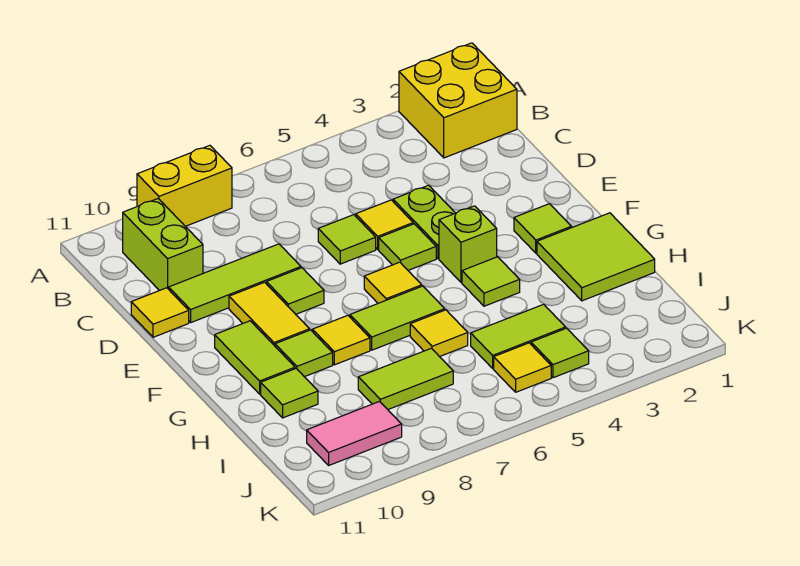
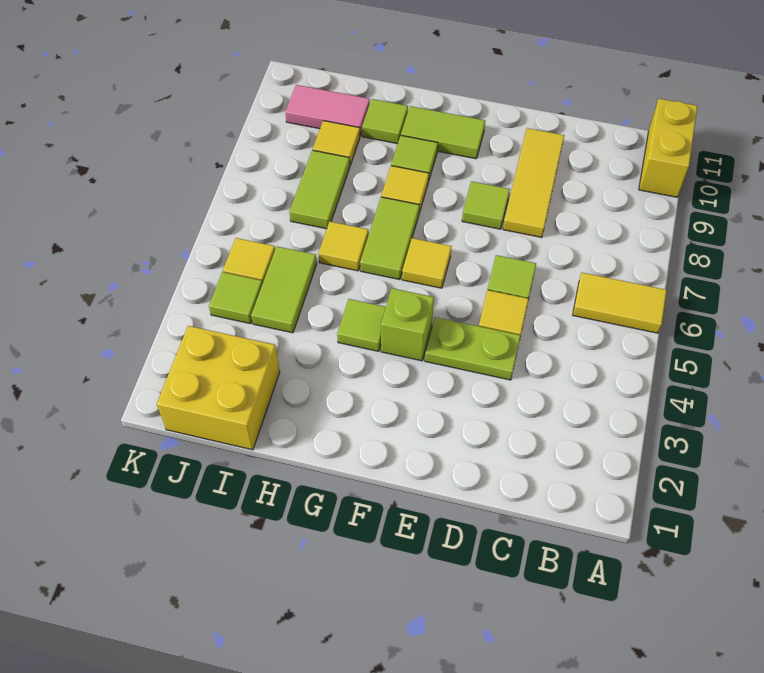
yellow brick A1:B2 level 1 -> yellow brick I1:J2 level 1
yellow brick A8:A9 level 1 -> yellow brick A10:A11 level 1
lime brick B10:C10 level 1 -> none
lime tile D8:D10 level 1 -> yellow tile D8:D10 level 1
yellow tile D11 level 1 -> yellow tile I9 level 1
lime tile E5 level 1 -> none
yellow tile E9:F9 level 1 -> yellow tile A6:B6 level 1
lime tile F2 level 1 -> none
lime tile G1:H2 level 1 -> none
pink tile J9:J10 level 1 -> pink tile I10:J10 level 1

